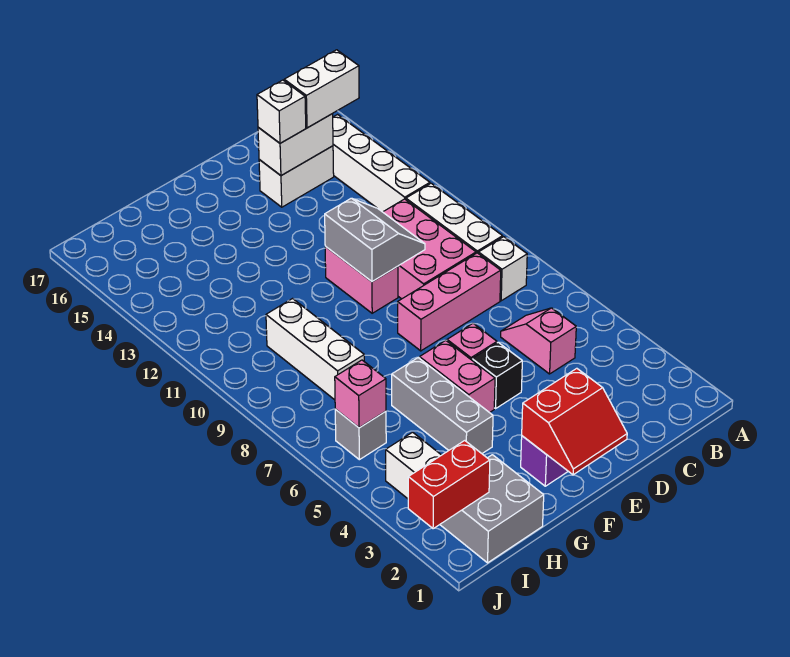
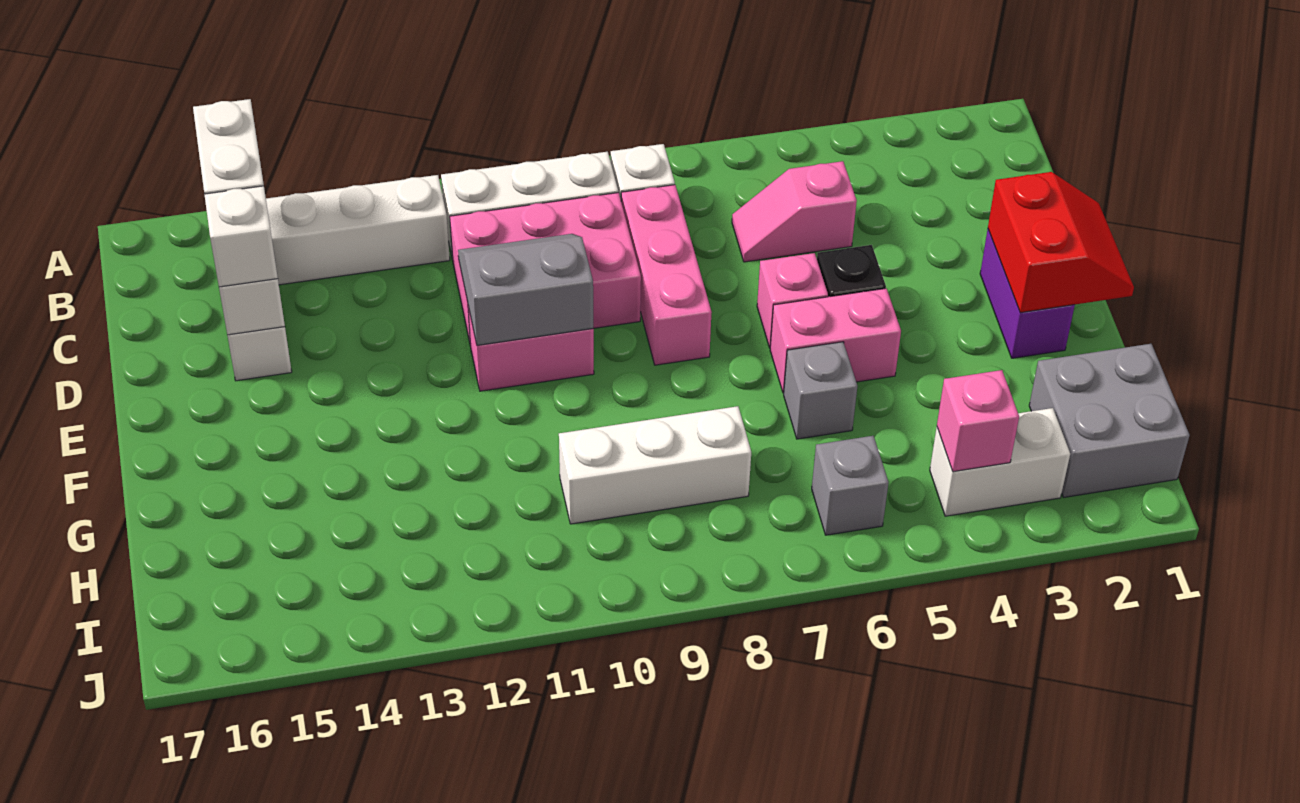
grey brick G4:G6 level 1 -> grey brick G6 level 1
red brick I2:J2 level 2 -> none
pink brick I6 level 2 -> pink brick I4 level 2

